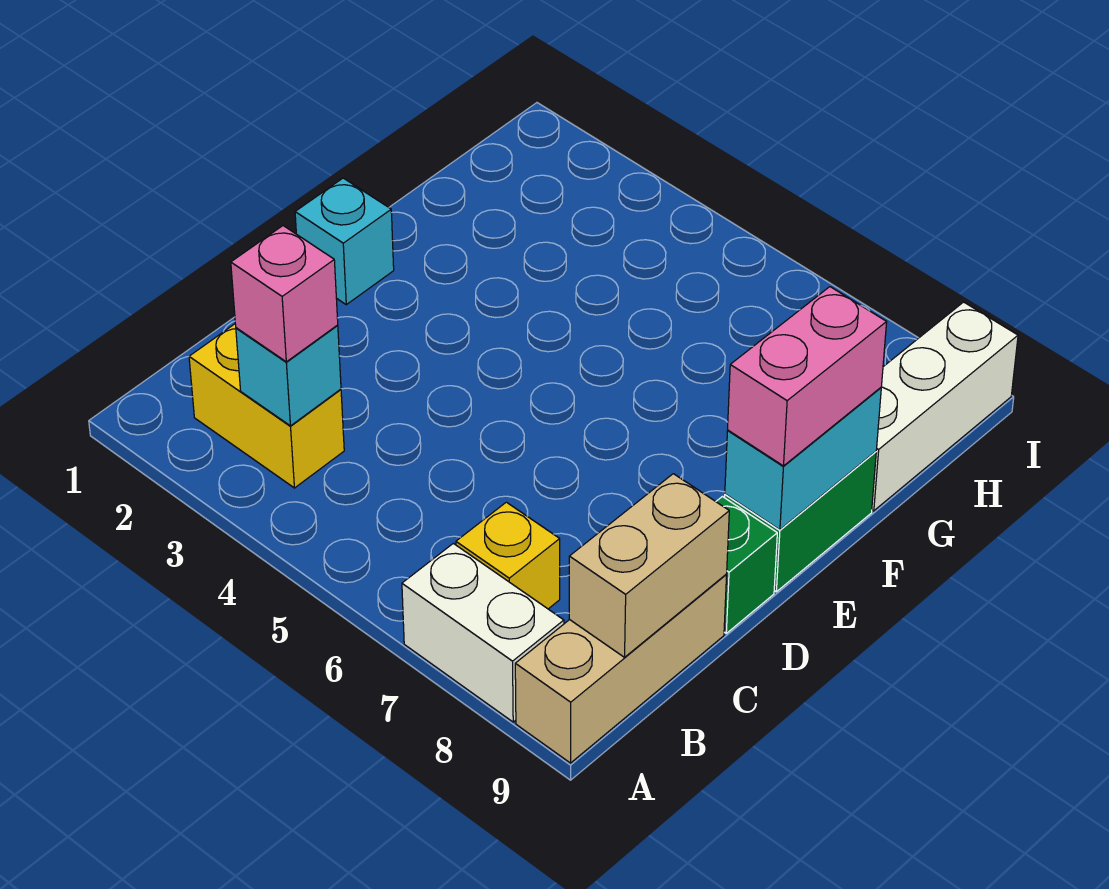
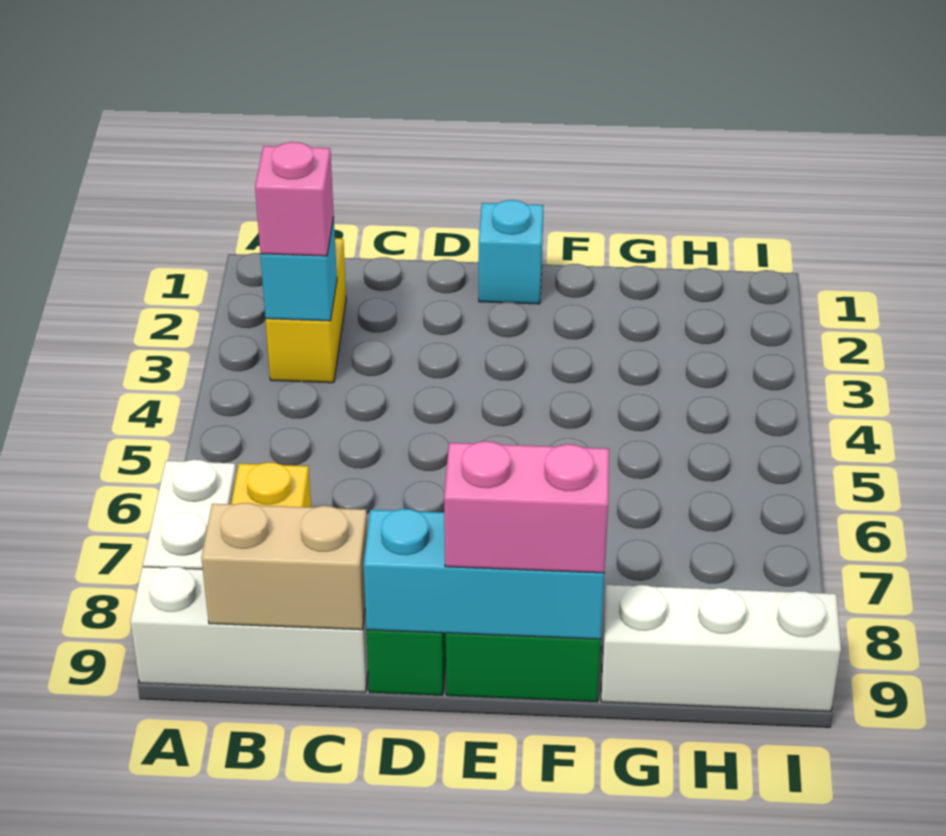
tan brick A9:C9 level 1 -> white brick A9:C9 level 1
cyan brick E9:F9 level 2 -> cyan brick D9:F9 level 2

